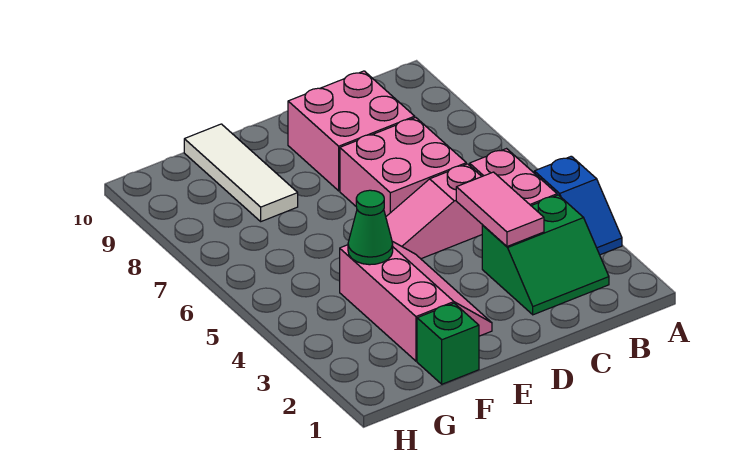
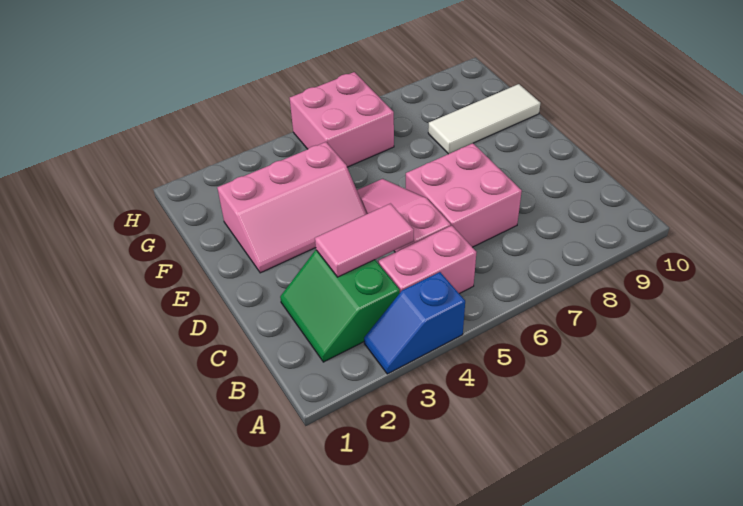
pink brick C8:D9 level 1 -> pink brick G5:H6 level 1
green brick F1 level 1 -> none
green cone F4 level 2 -> none

